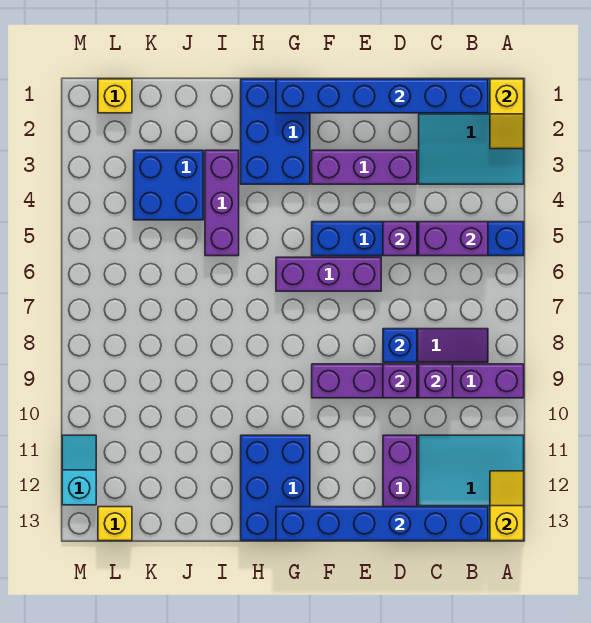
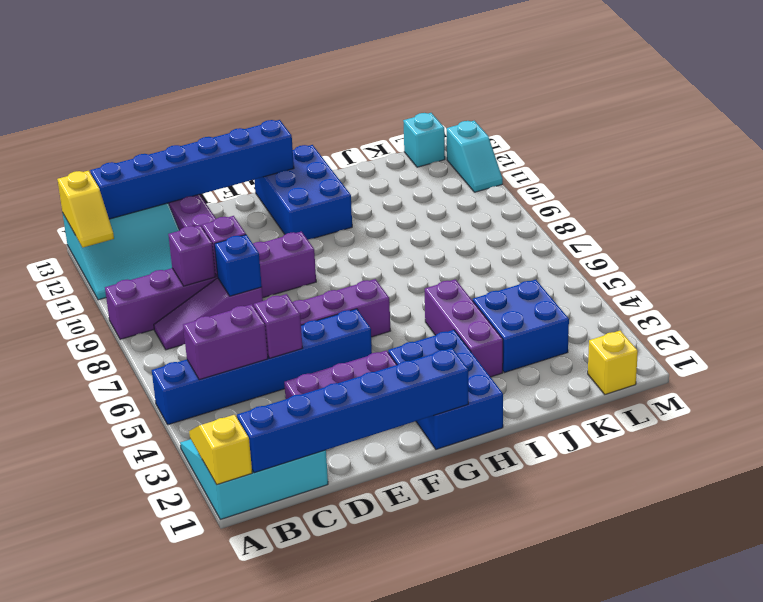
yellow brick L13 level 1 -> cyan brick L13 level 1

